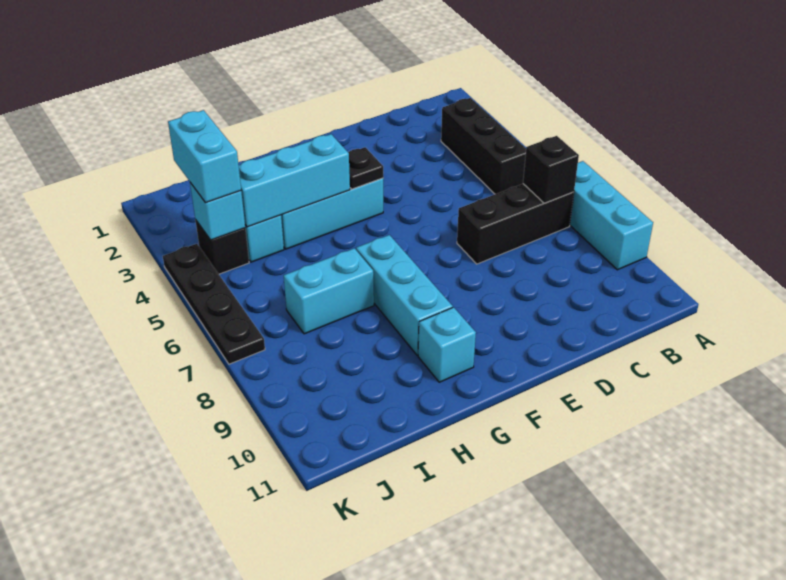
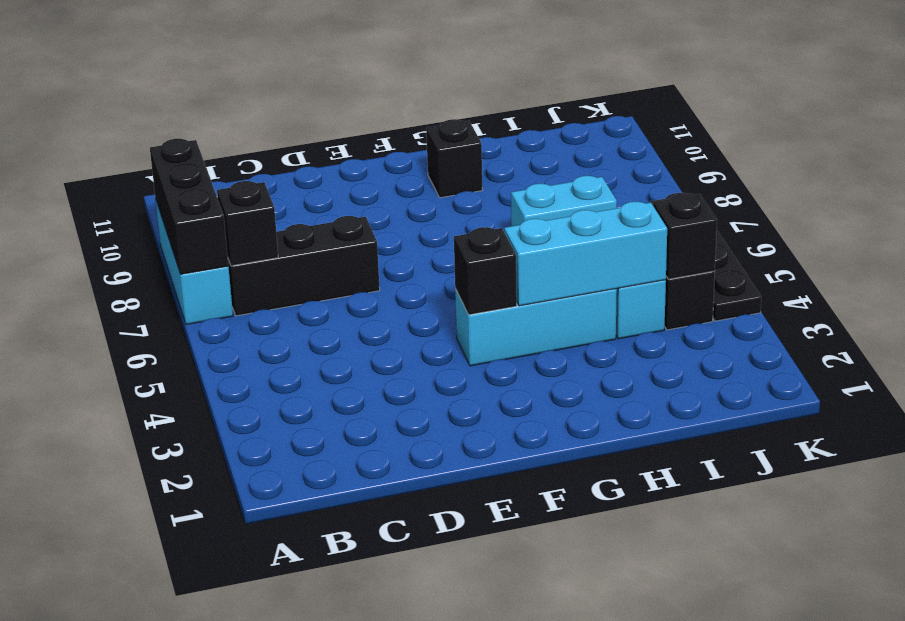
black brick B3:B5 level 1 -> black brick A7:A9 level 2
black plate F4 level 2 -> black brick F4 level 2
cyan brick G7:G9 level 1 -> none
cyan brick G10 level 1 -> black brick G10 level 1
cyan brick J3:J4 level 3 -> none
cyan brick J4 level 2 -> black brick J4 level 2

